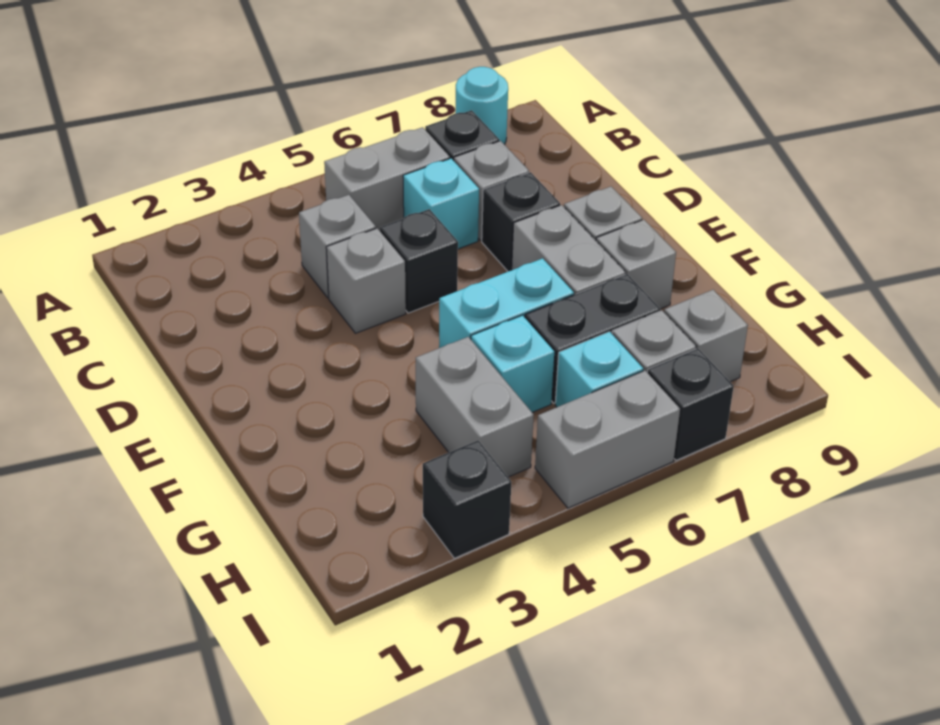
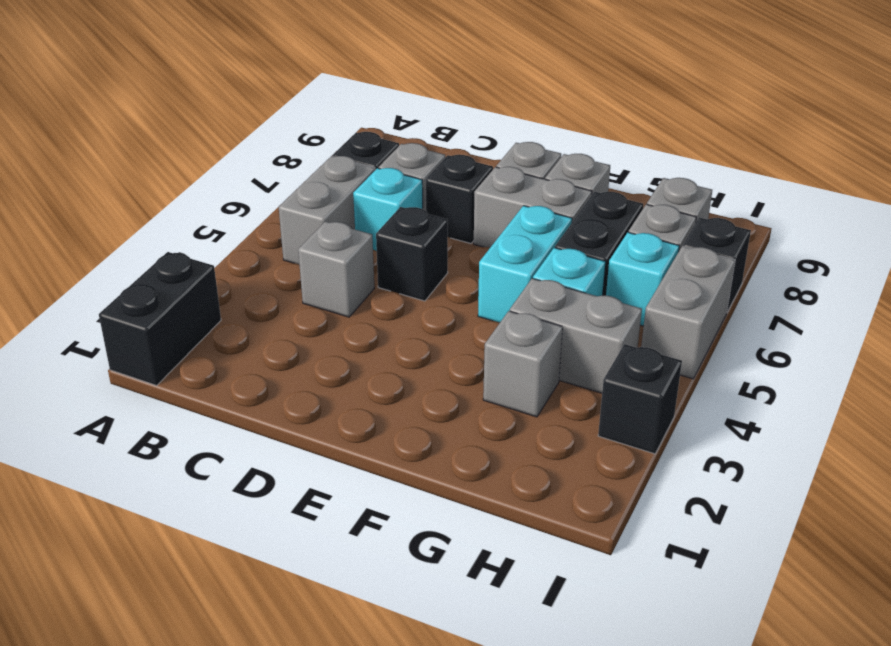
none -> black brick A1:A2 level 1
cyan round brick A8 level 1 -> none
grey brick D4 level 1 -> grey brick G3 level 1

